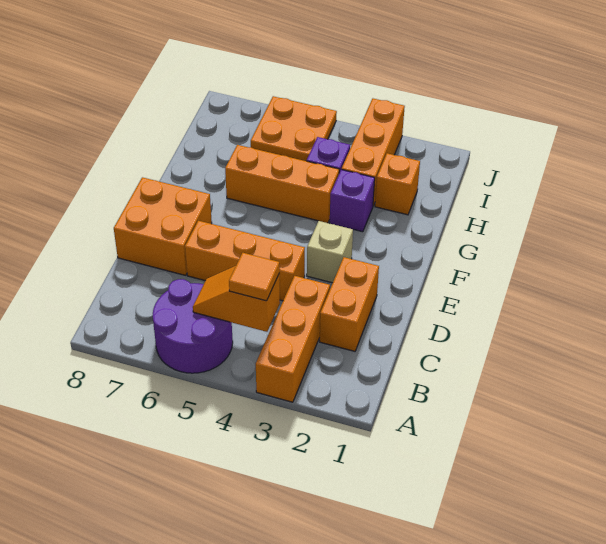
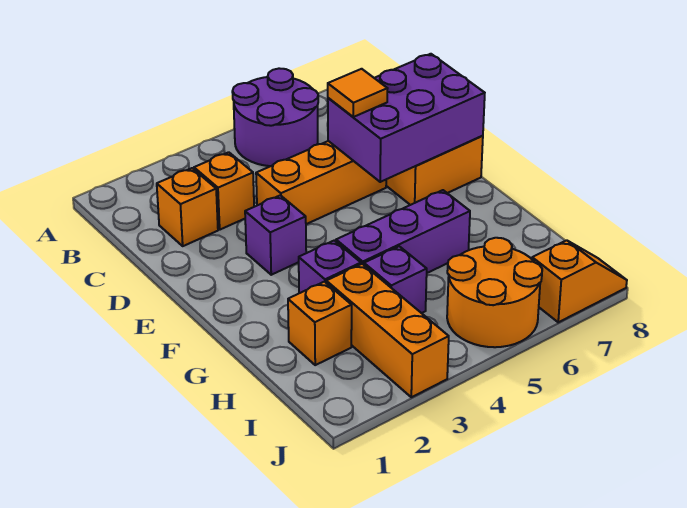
orange brick A3:C3 level 1 -> orange brick C3 level 1
orange slope B4:B5 level 2 top 4 -> orange slope J7:J8 level 1 top 7
orange tile B4 level 3 -> orange tile D6 level 3
orange brick C2:D2 level 1 -> orange brick C2 level 1
none -> purple brick D6:E8 level 2
tan brick E3 level 1 -> purple brick E3 level 1
orange brick G4:G6 level 1 -> purple brick G4:G6 level 1
orange plate I5:J6 level 1 -> orange round brick I5:J6 level 1

